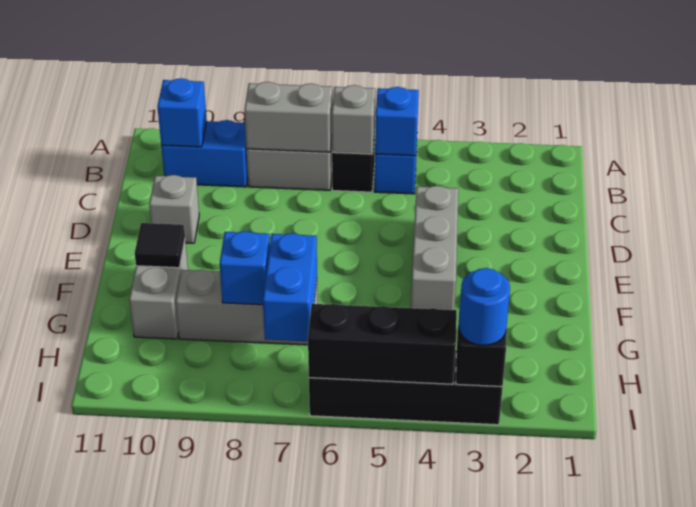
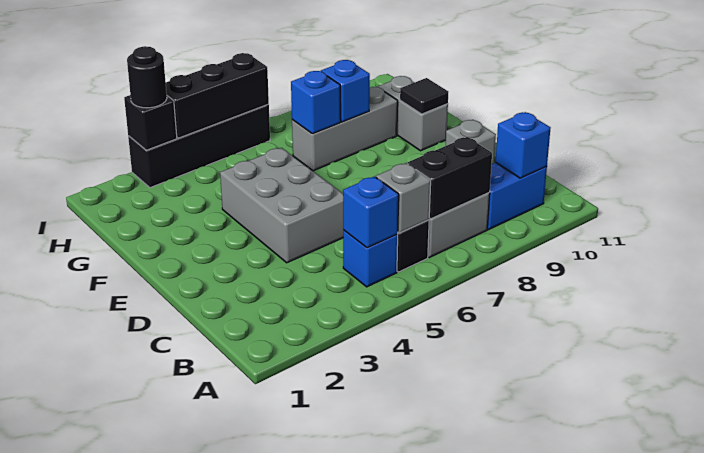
grey brick B7:B8 level 2 -> black brick B7:B8 level 2
grey brick D4:F4 level 1 -> grey brick D4:F5 level 1
blue brick G7:H7 level 2 -> blue brick G7 level 2
blue round brick I3 level 3 -> black round brick I3 level 3

